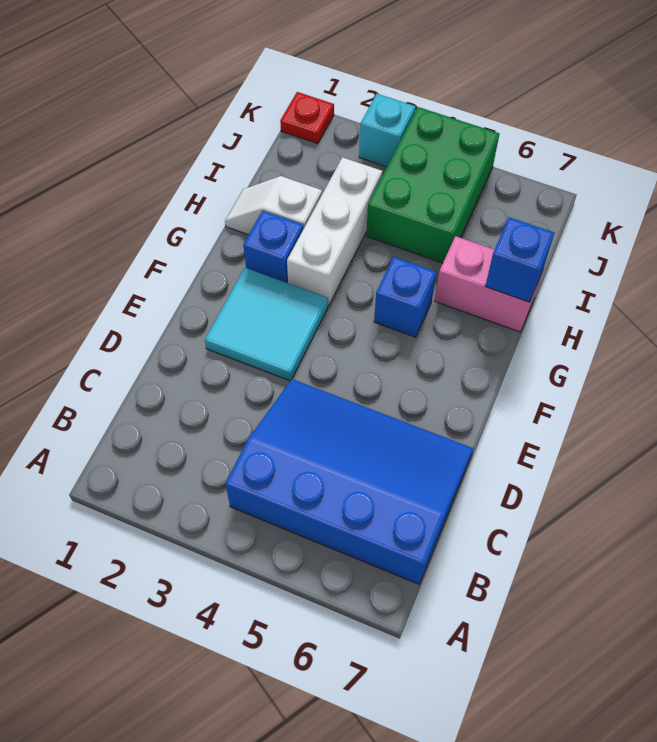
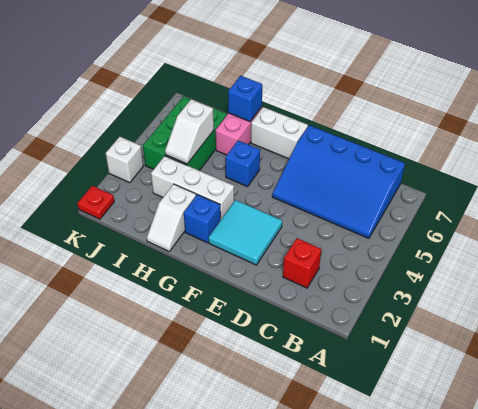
blue slope B4:D7 level 1 top B -> blue slope B5:E7 level 1 top 7
none -> red brick C2 level 1
none -> white brick F7:G7 level 1
green brick I4:K5 level 1 -> green brick I4:J6 level 1
none -> white slope I4:I5 level 2 top 5
cyan brick K3 level 1 -> white brick K3 level 1

